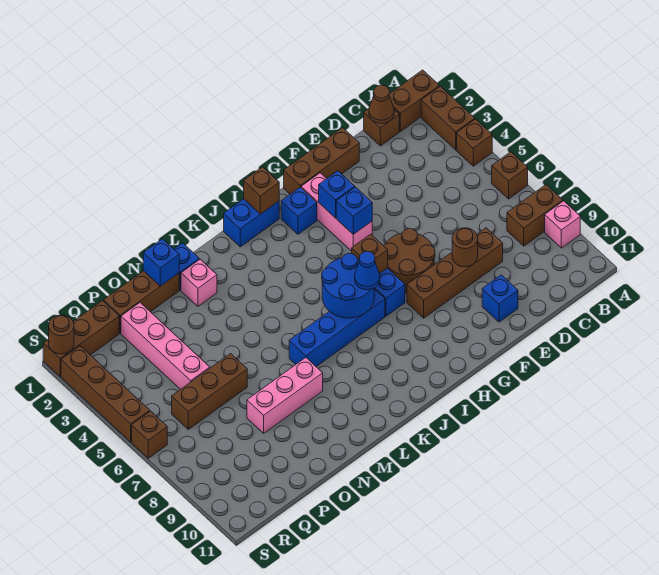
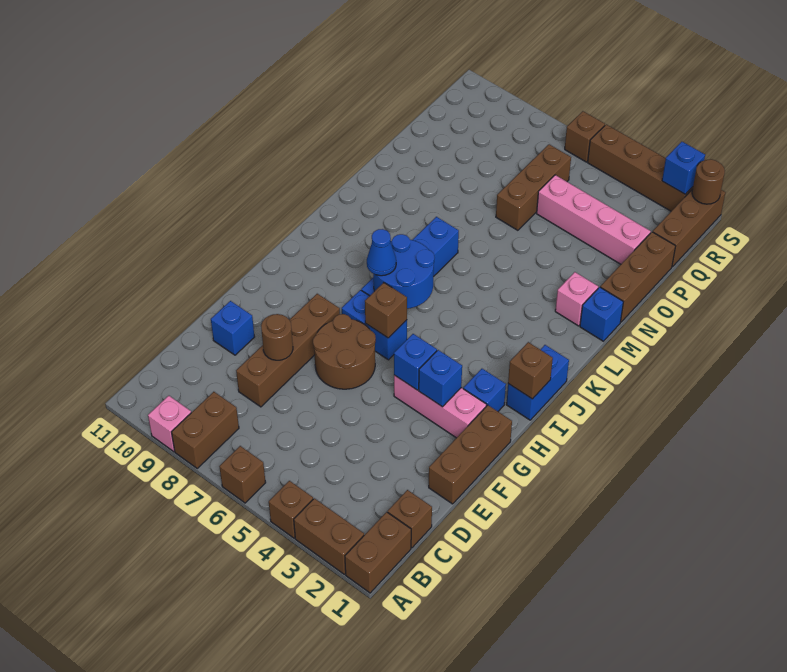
brown cone C1 level 2 -> none
pink brick M8:O8 level 1 -> none
blue brick N1 level 2 -> blue brick S2 level 2

